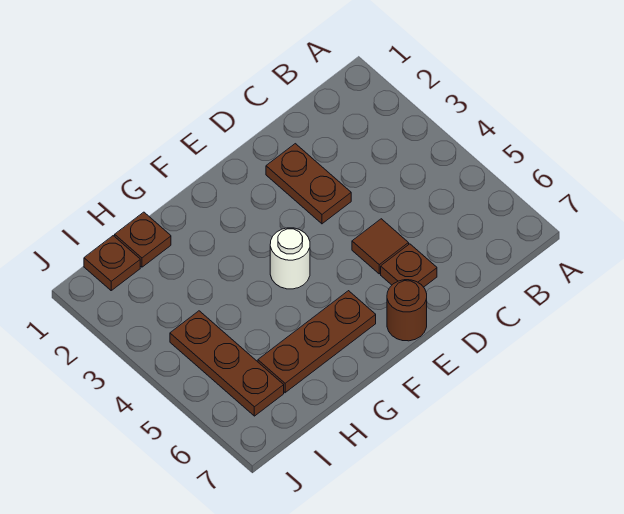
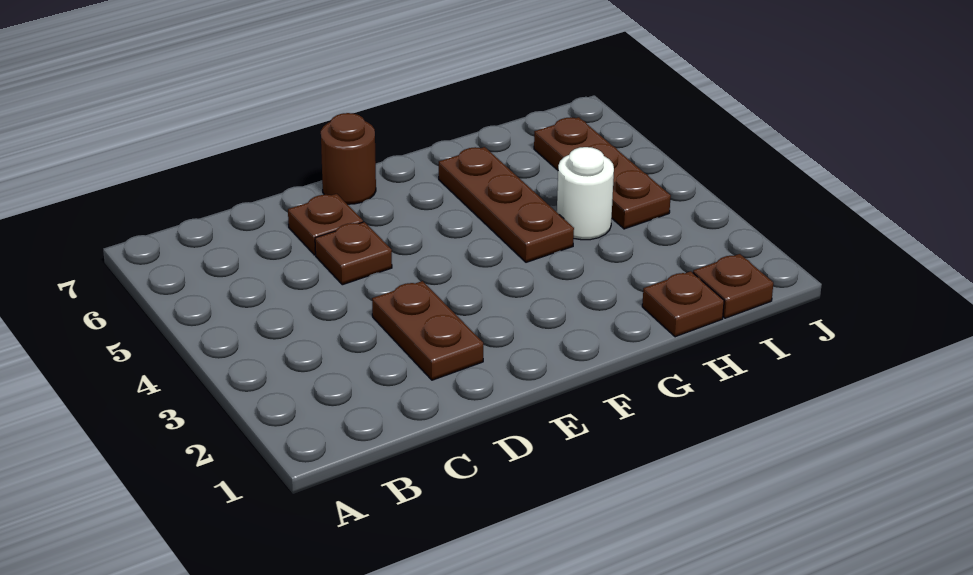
brown tile D5 level 1 -> brown plate D5 level 1
white round brick F4 level 1 -> white round brick H4 level 1
brown plate F6:H6 level 1 -> brown plate G4:G6 level 1

